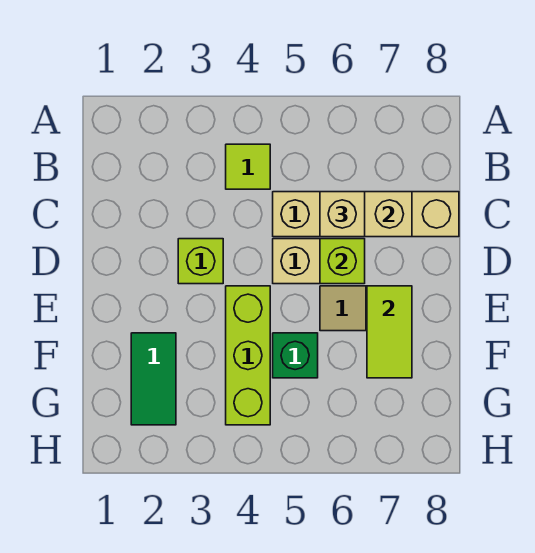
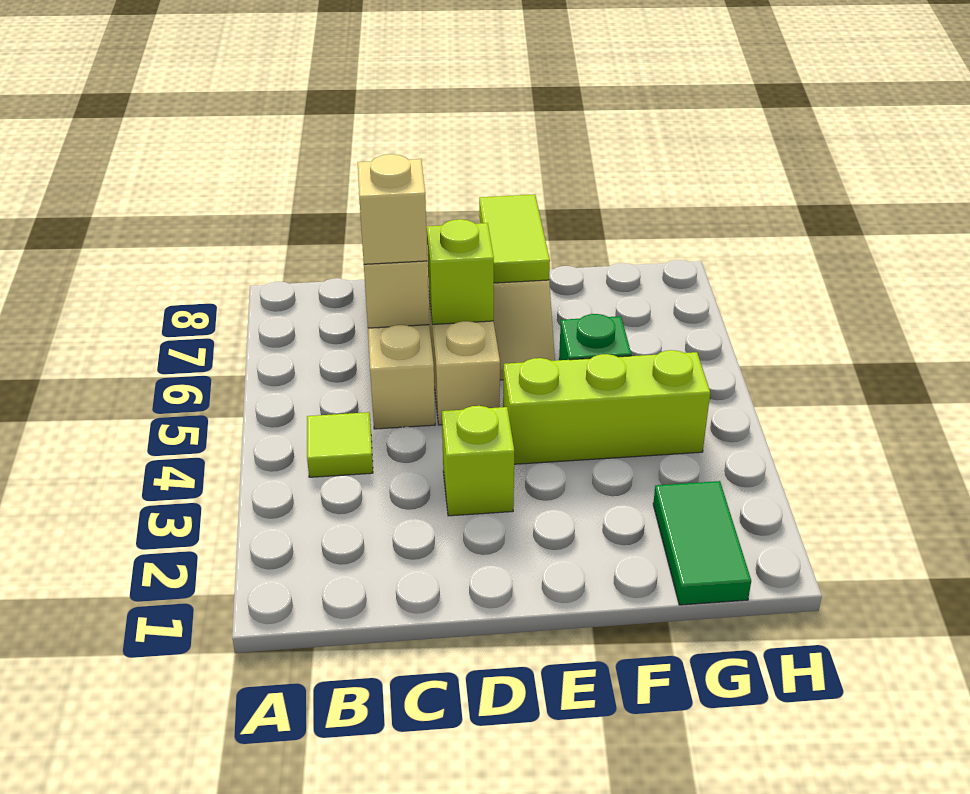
lime tile E7:F7 level 2 -> lime tile E7:E8 level 2
green tile F2:G2 level 1 -> green tile G1:G2 level 1

